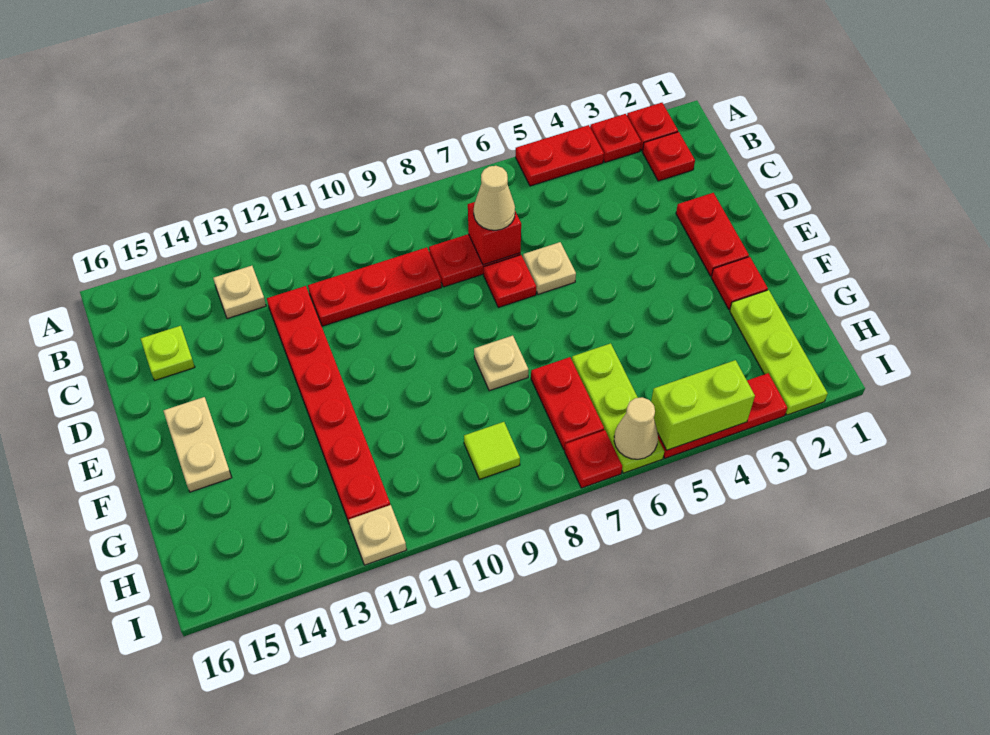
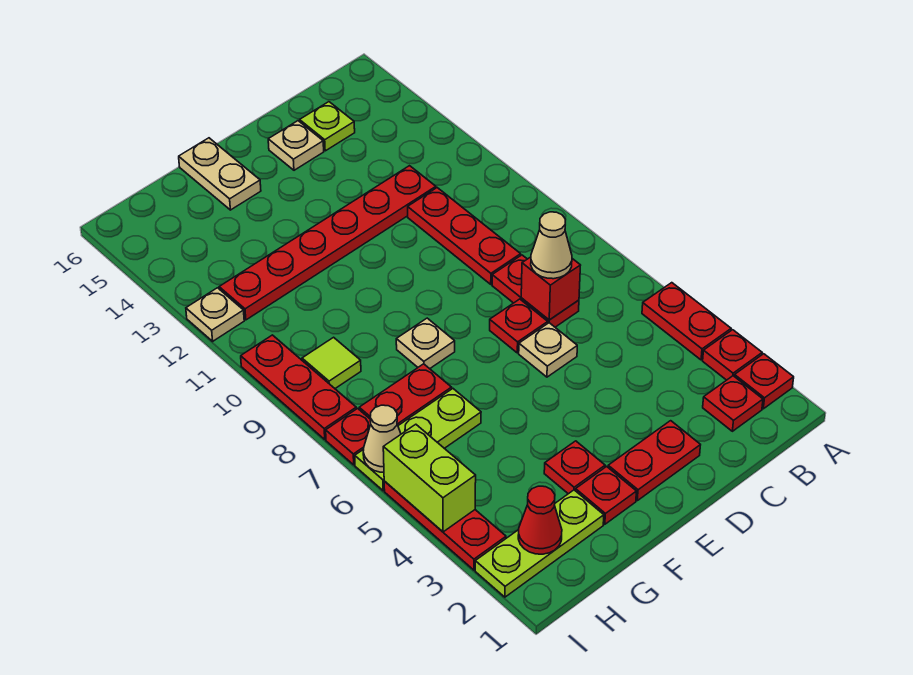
tan plate B13 level 1 -> tan plate D15 level 1
tan plate E15:F15 level 1 -> tan plate F15:F16 level 1
none -> red plate F3 level 1
none -> red cone H2 level 2
none -> red plate I8:I10 level 1

